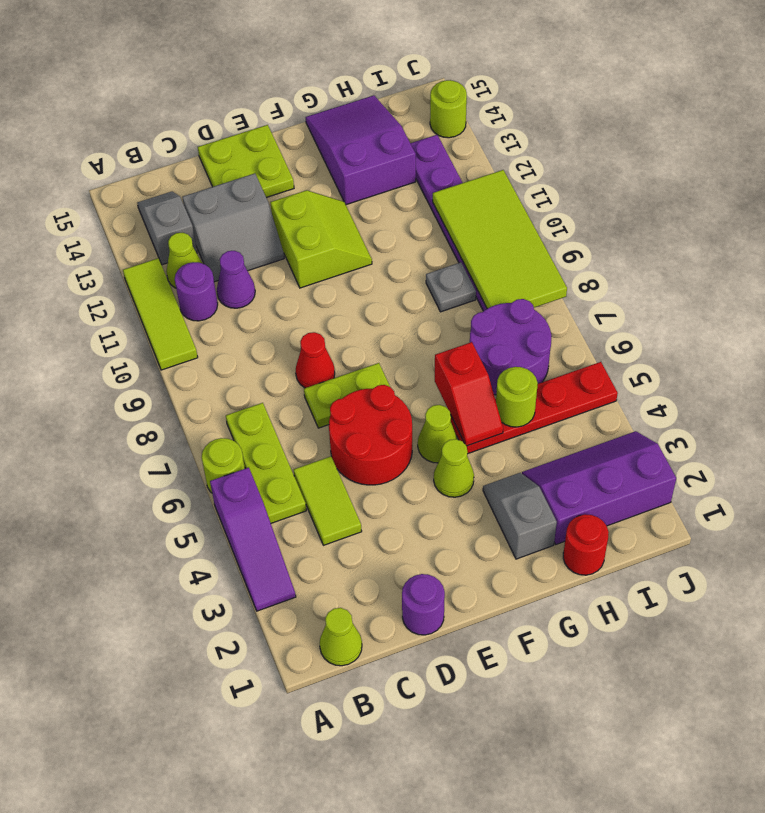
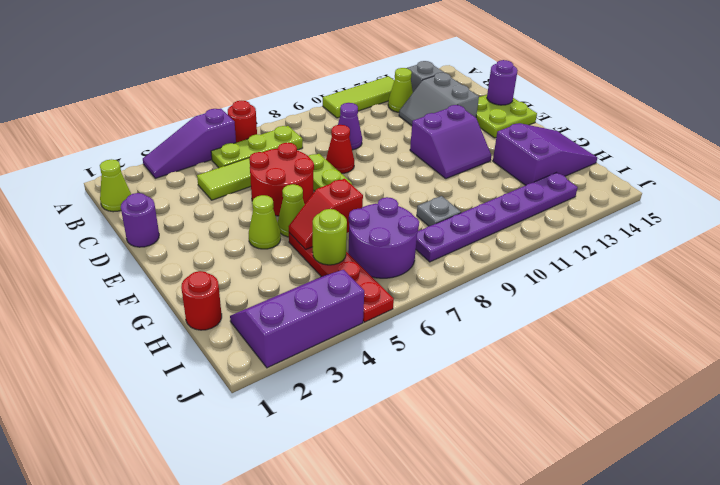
lime round brick A6 level 1 -> red round brick A6 level 1
purple round brick B11 level 1 -> purple round brick D15 level 2
purple cone C11 level 1 -> purple cone C9 level 1
lime slope E11:F12 level 1 top E -> purple slope E11:F12 level 1 top E
grey slope G2:G3 level 1 top 2 -> none
purple slope H2:J3 level 1 top 2 -> purple slope I2:J4 level 1 top J
lime tile I8:J11 level 2 -> none
lime round brick J14 level 1 -> none

